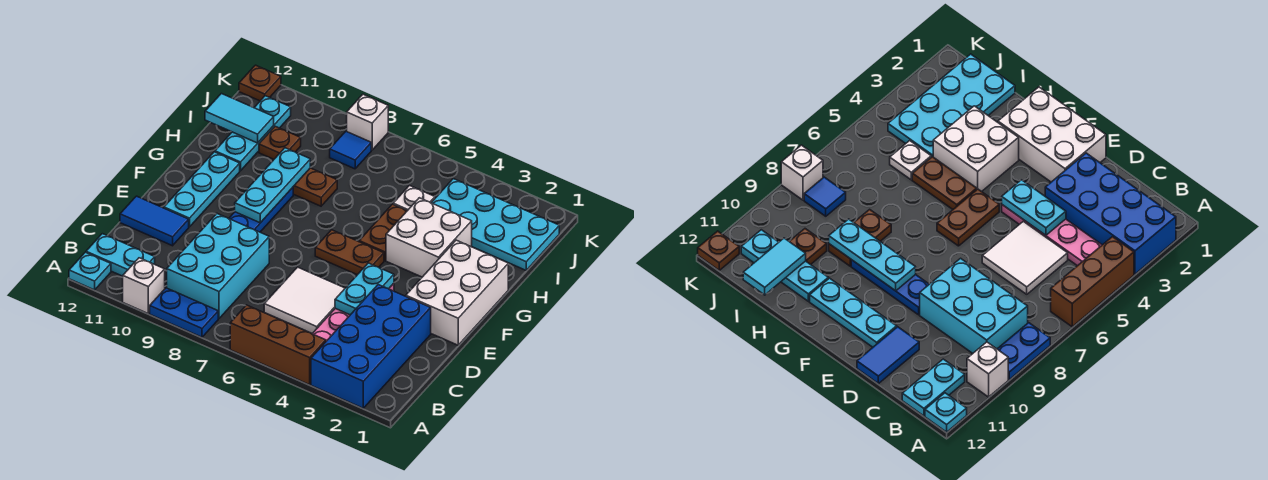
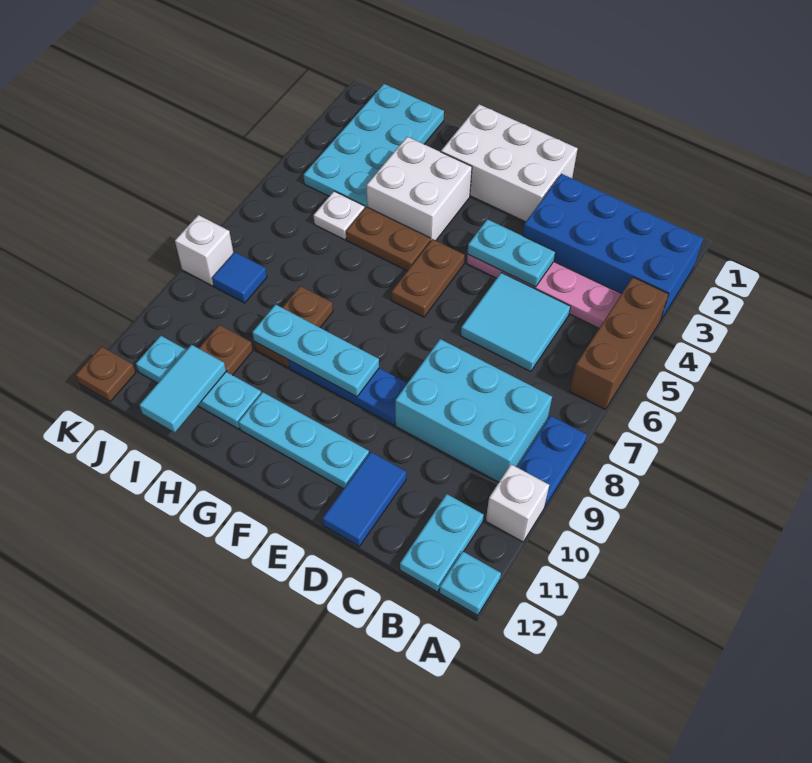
white tile C5:D6 level 1 -> cyan tile C5:D6 level 1

